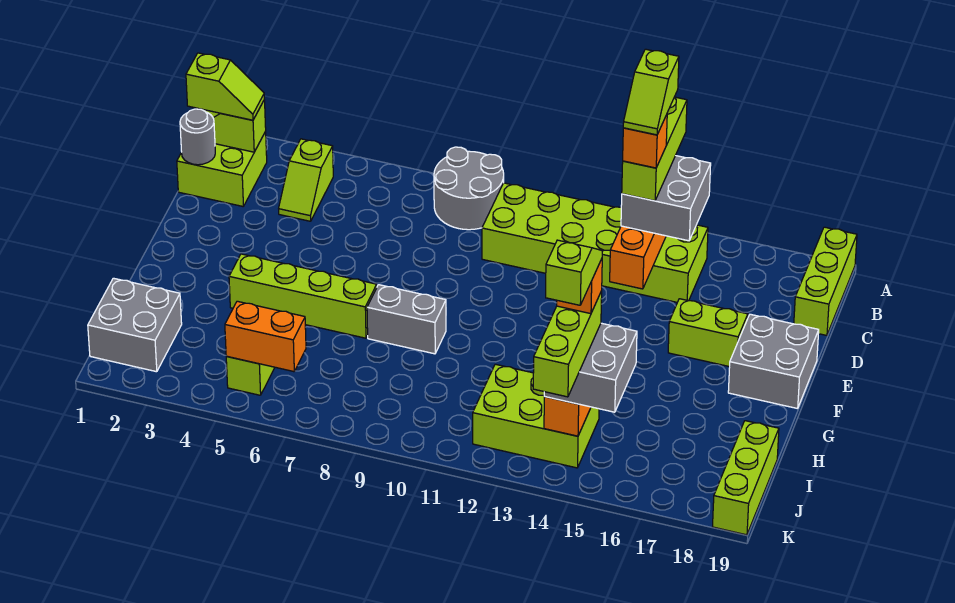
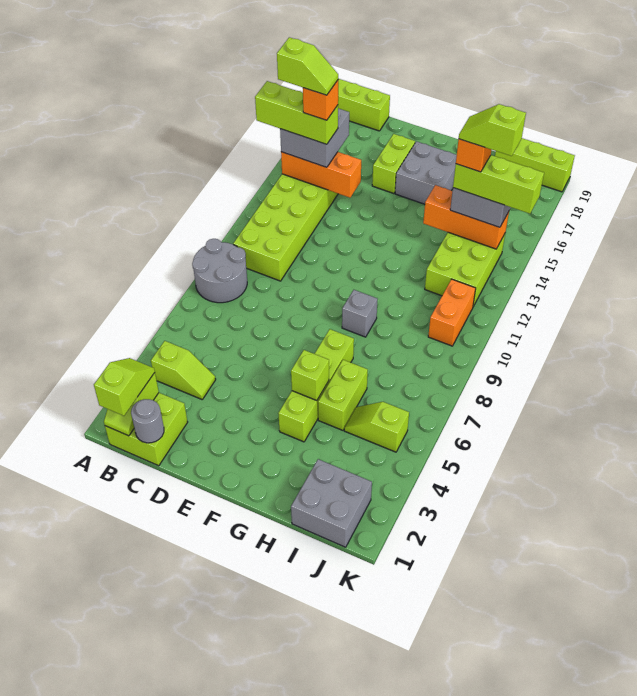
grey brick E18:F19 level 1 -> grey brick F16:G17 level 1
none -> lime brick G5 level 2
grey brick G8:G9 level 1 -> grey brick G9 level 1
none -> lime brick H5:H6 level 1
orange brick J5:J6 level 2 -> orange brick J10:J11 level 1

